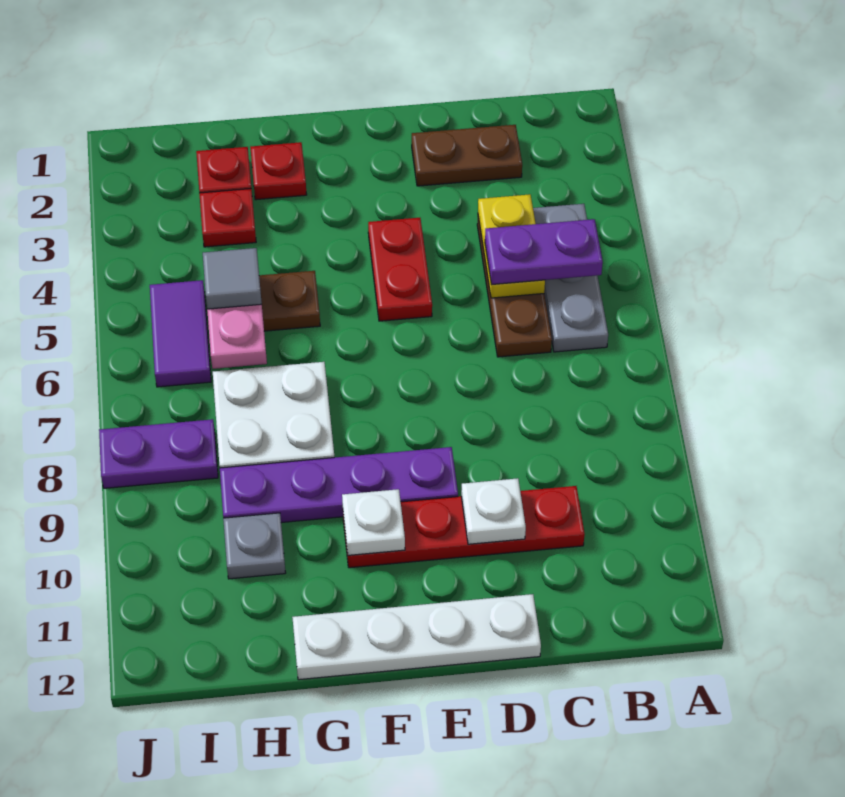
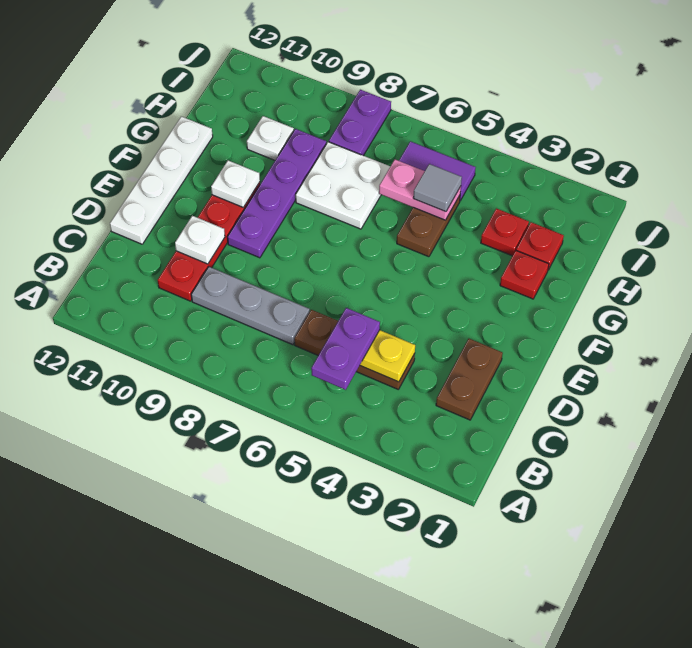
grey plate B4:B6 level 1 -> grey plate C7:C9 level 1
red plate E4:E5 level 1 -> none
grey plate H10 level 1 -> white plate H10 level 1

